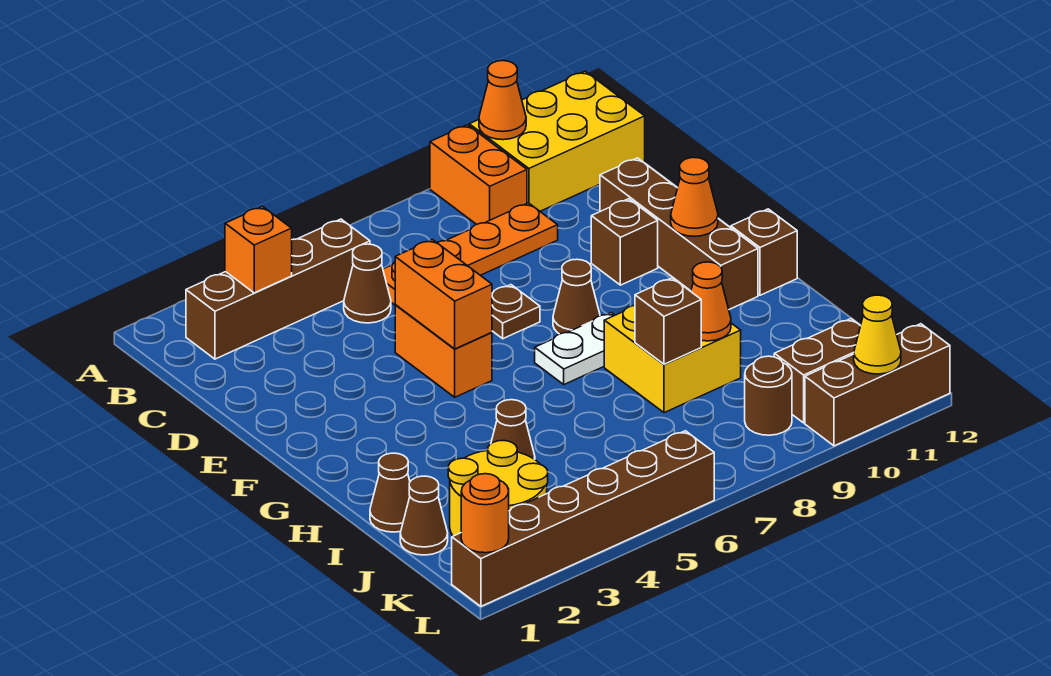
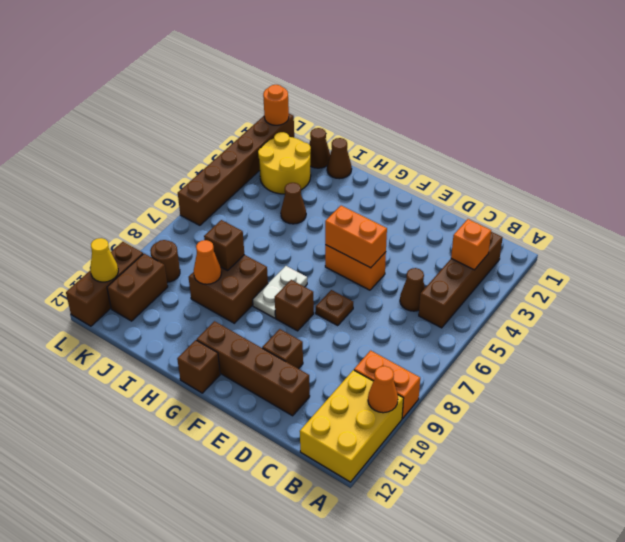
orange plate C6:C9 level 1 -> none
brown cone F8 level 1 -> brown brick F8 level 1
orange cone F11 level 2 -> none
yellow brick H8:I9 level 1 -> brown brick H8:I9 level 1

